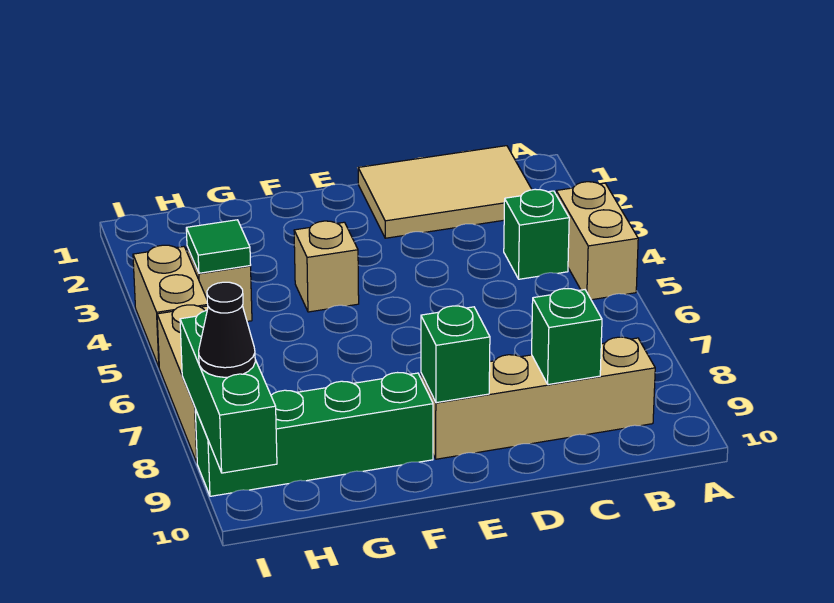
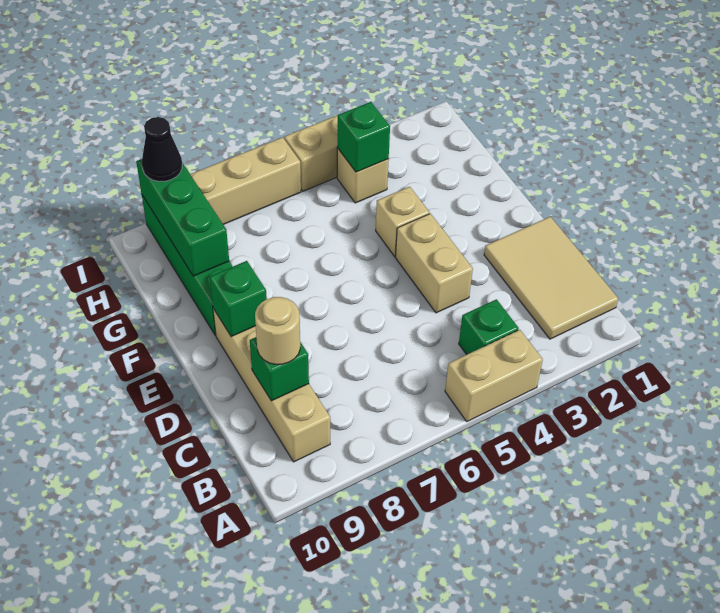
none -> tan round brick C9 level 3
none -> tan brick D4:E4 level 1
green tile H4 level 2 -> green brick H4 level 2
green brick I8:I10 level 2 -> green brick G9:I9 level 2

